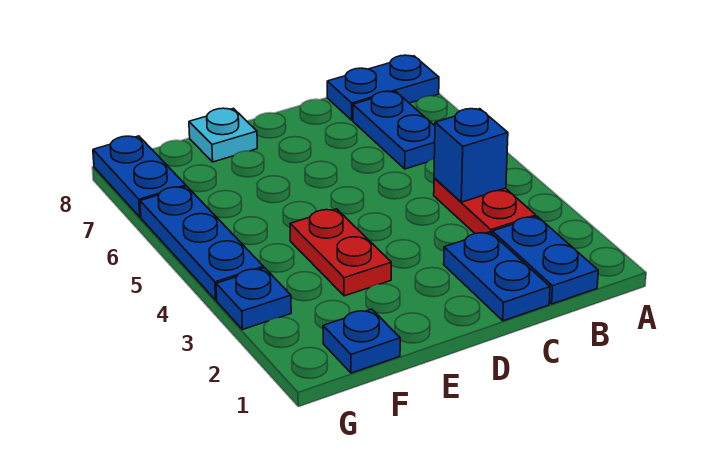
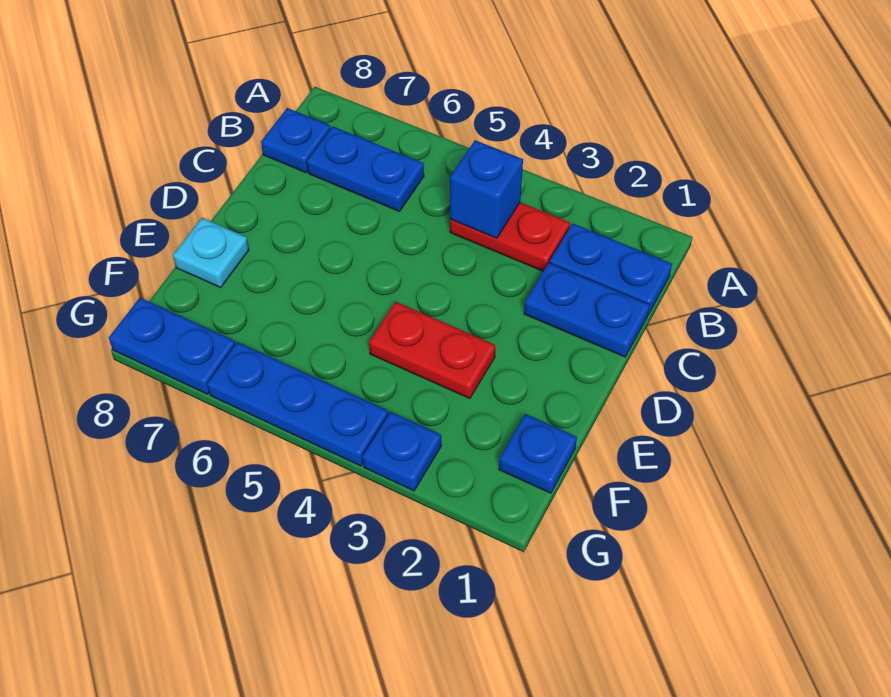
blue plate A8:B8 level 1 -> blue plate B8 level 1

